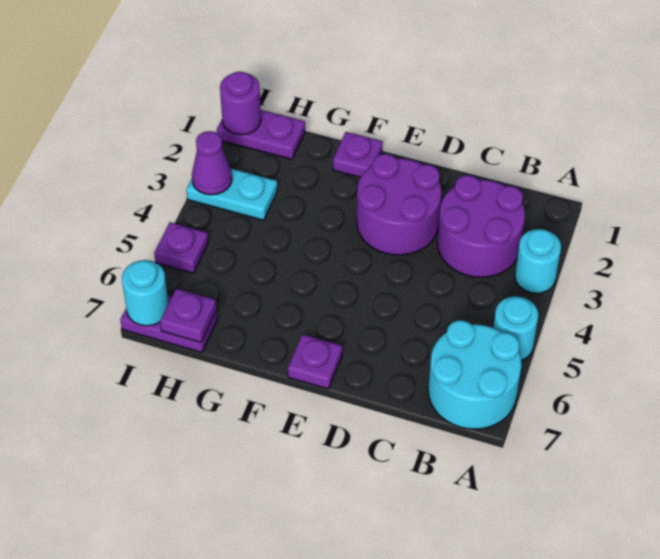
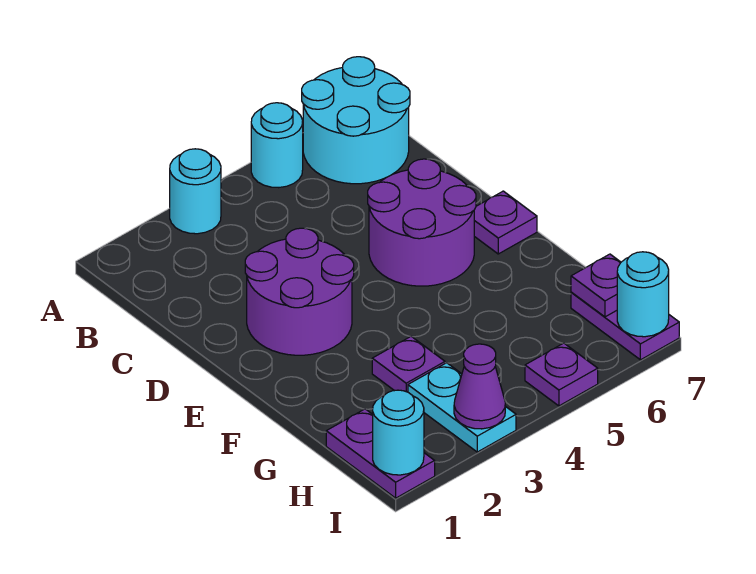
purple round brick B2:C3 level 1 -> purple round brick D5:E6 level 1
purple plate F1 level 1 -> purple plate G3 level 1
purple round brick I1 level 2 -> cyan round brick I1 level 2

